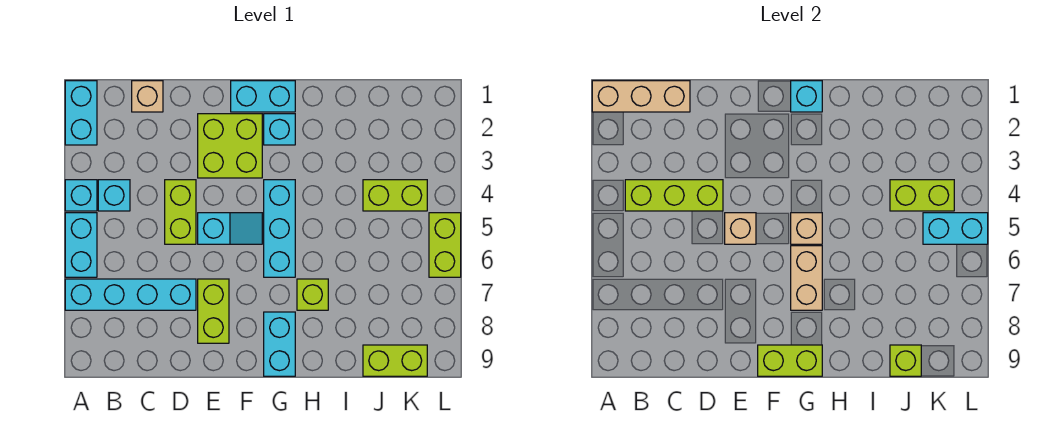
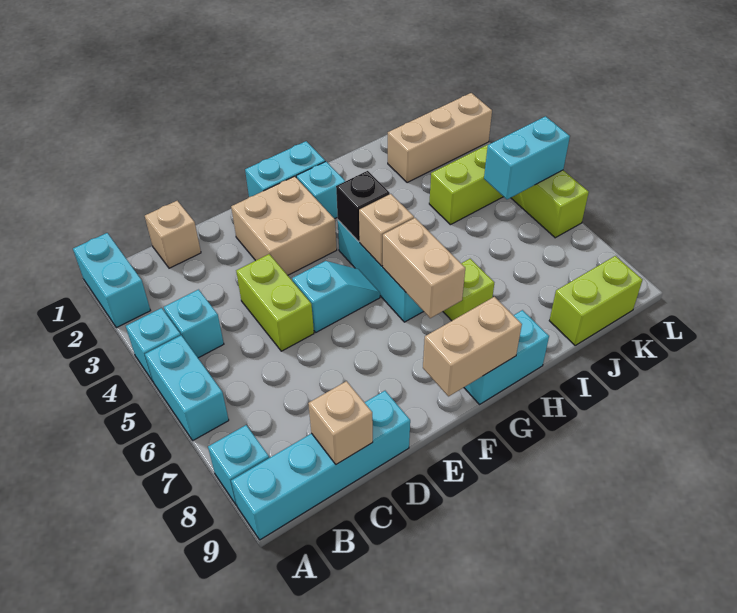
tan brick A1:C1 level 2 -> tan brick J2:L2 level 1
cyan brick A7:D7 level 1 -> cyan brick A9:D9 level 1
lime brick B4:D4 level 2 -> none
lime brick E2:F3 level 1 -> tan brick E2:F3 level 1
tan brick E5 level 2 -> tan brick C9 level 2
lime brick E7:E8 level 1 -> none
lime brick F9:G9 level 2 -> tan brick F9:G9 level 2
cyan brick G1 level 2 -> cyan brick A8 level 1
none -> black brick G4 level 2
cyan brick G8:G9 level 1 -> cyan brick G9:H9 level 1
lime brick J4:K4 level 2 -> none
lime brick J9 level 2 -> none

